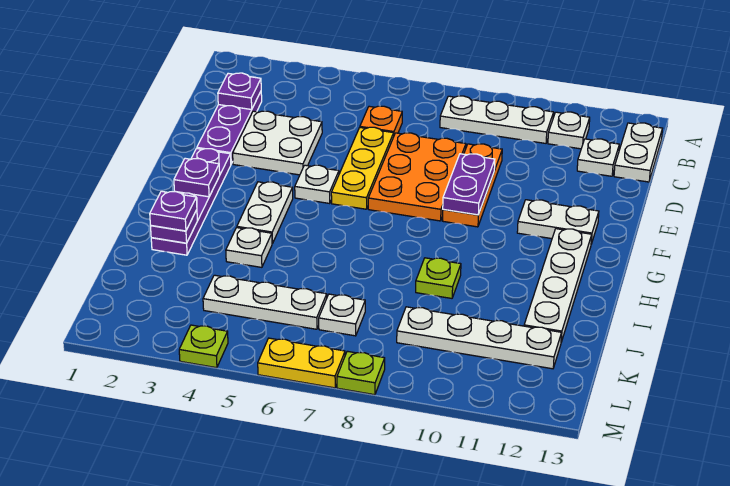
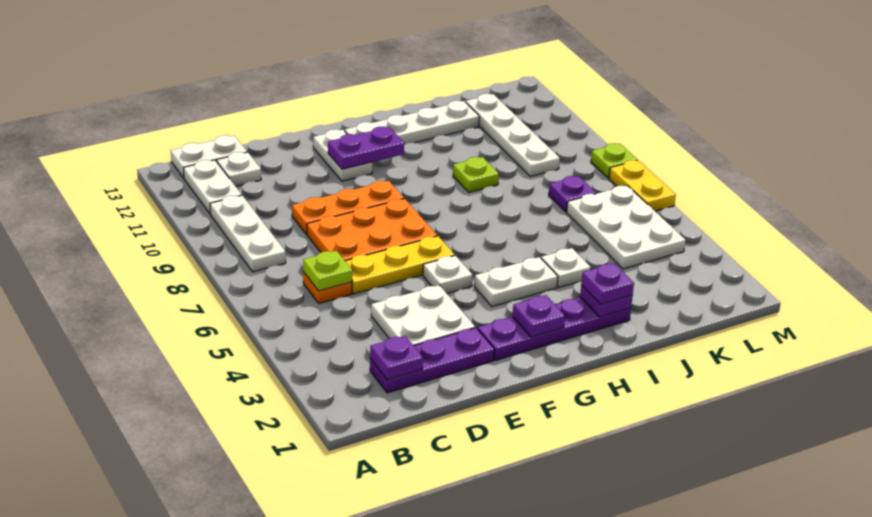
white plate B11 level 1 -> white plate B11:B12 level 1
purple plate E9:F9 level 2 -> purple plate F11:G11 level 2
white plate K4:K6 level 1 -> white plate K4:L6 level 1
white plate K7 level 1 -> purple plate K7 level 1
lime plate M4 level 1 -> lime plate C6 level 2

